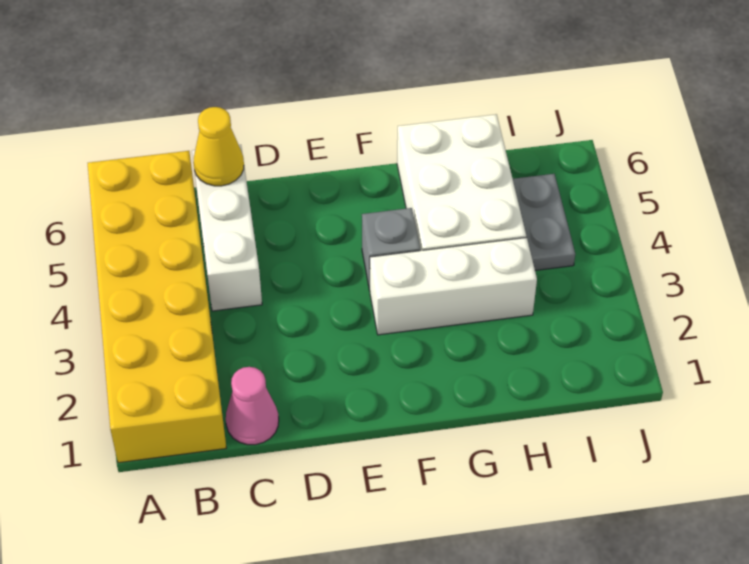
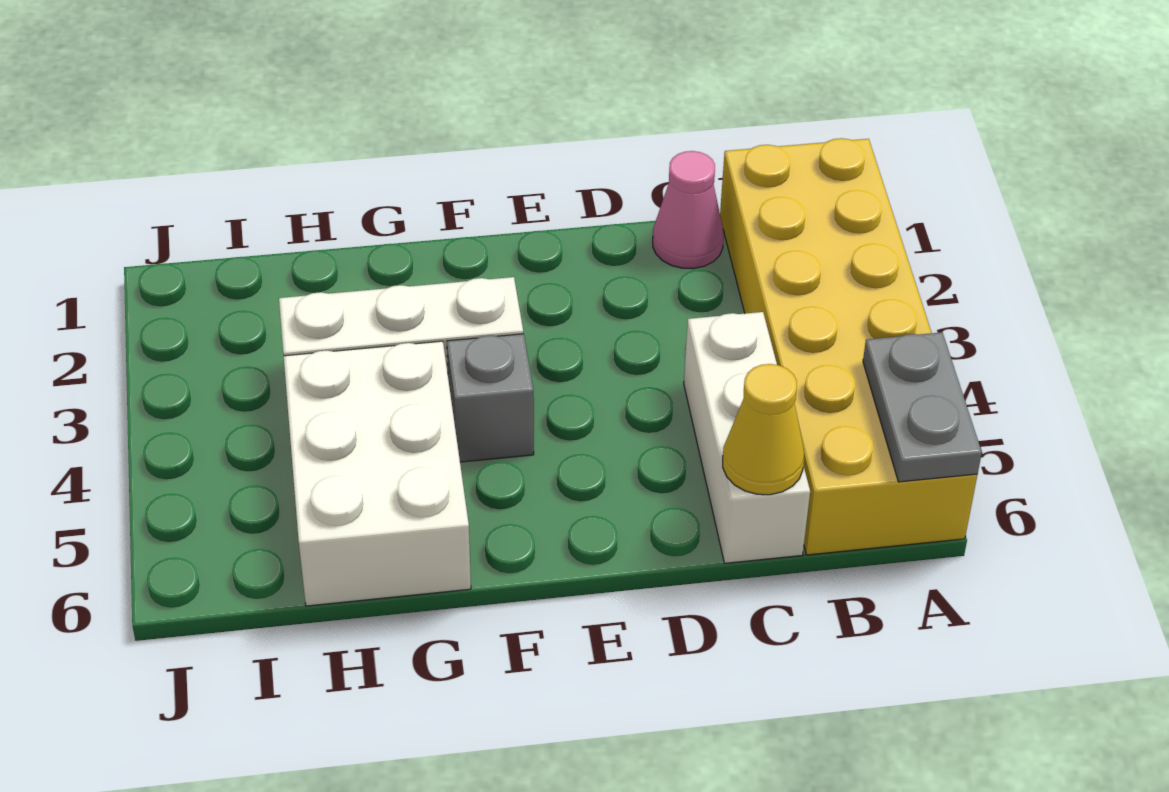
grey plate I4:I5 level 1 -> grey plate A5:A6 level 2

